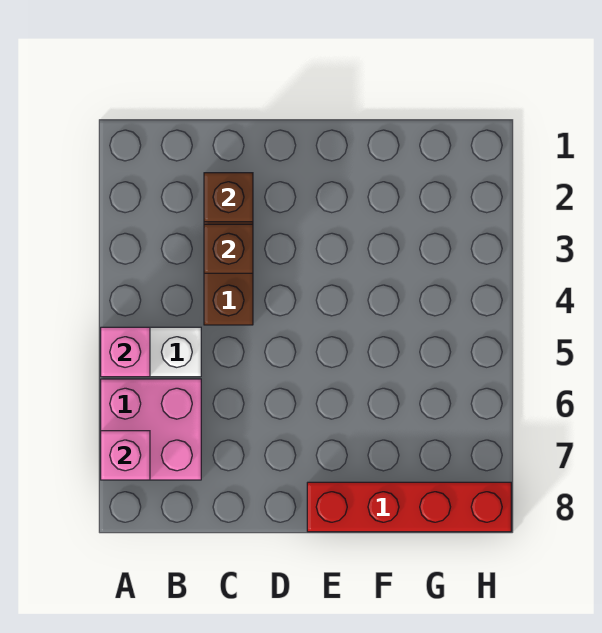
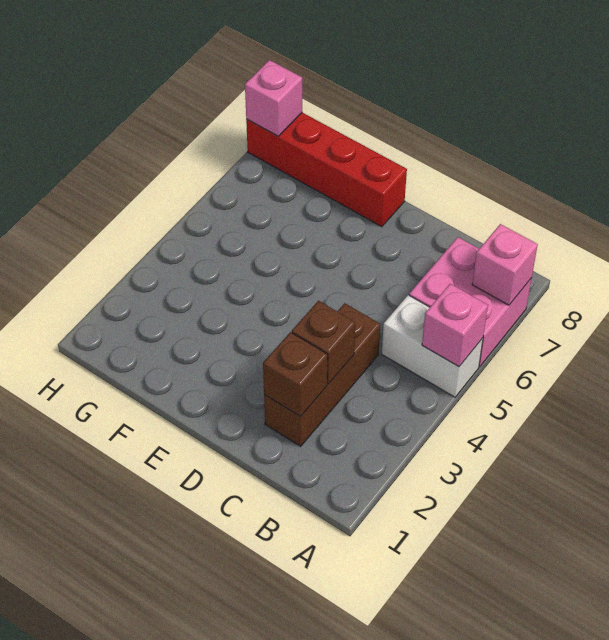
none -> pink brick H8 level 2

